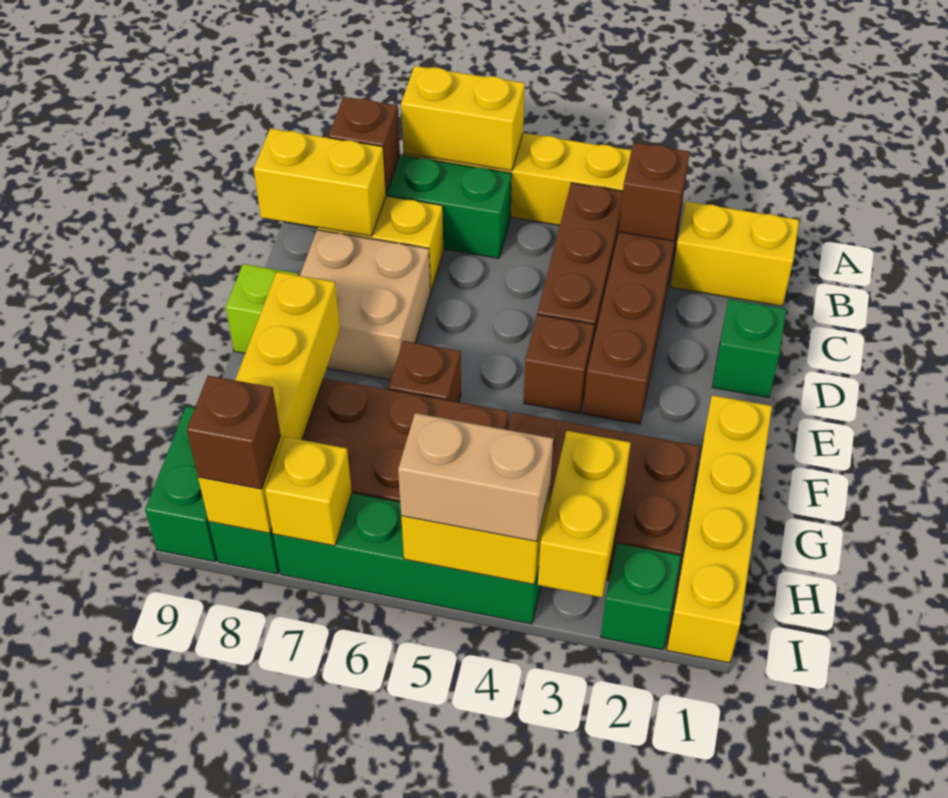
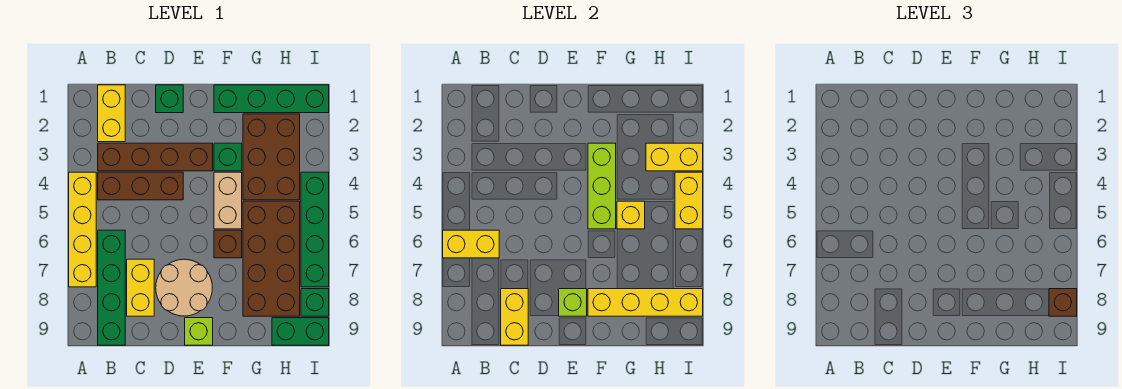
yellow brick A6:A7 level 2 -> yellow brick A6:B6 level 2
brown brick B3 level 2 -> none
brown brick B8 level 2 -> none
tan brick D7:E8 level 1 -> tan round brick D7:E8 level 1
brown brick E4 level 1 -> none
none -> lime brick E8 level 2
yellow brick F1:I1 level 1 -> green brick F1:I1 level 1
none -> lime brick F3:F5 level 2
green brick I2 level 1 -> green brick F3 level 1
tan brick I4:I5 level 3 -> tan brick F4:F5 level 1
yellow brick I7 level 2 -> yellow brick G5 level 2

